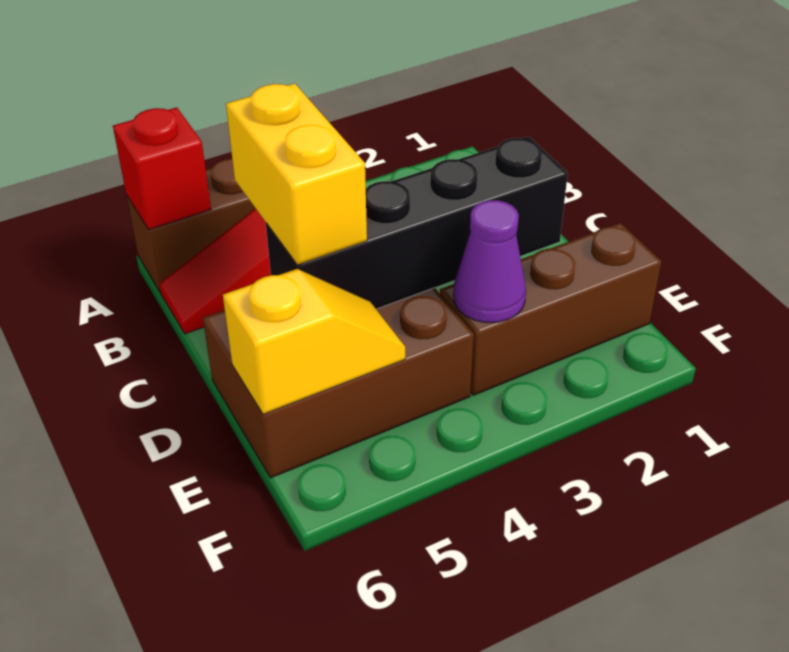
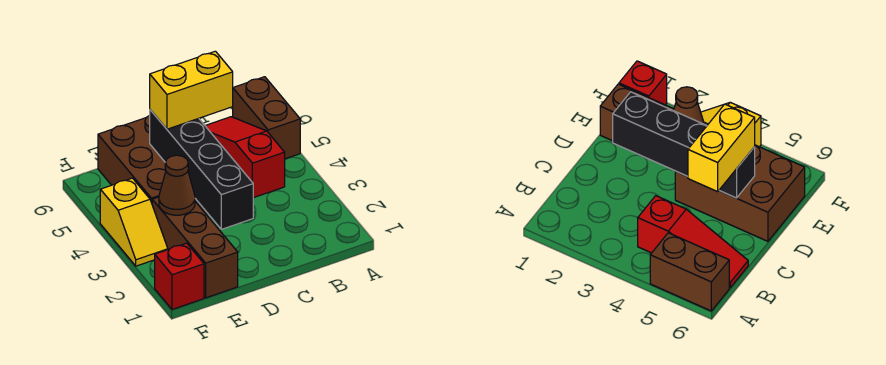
red brick A6 level 2 -> red brick F1 level 1
purple cone E3 level 2 -> brown cone E3 level 2
yellow slope E5:E6 level 2 top 6 -> yellow slope F3:F4 level 1 top 4

